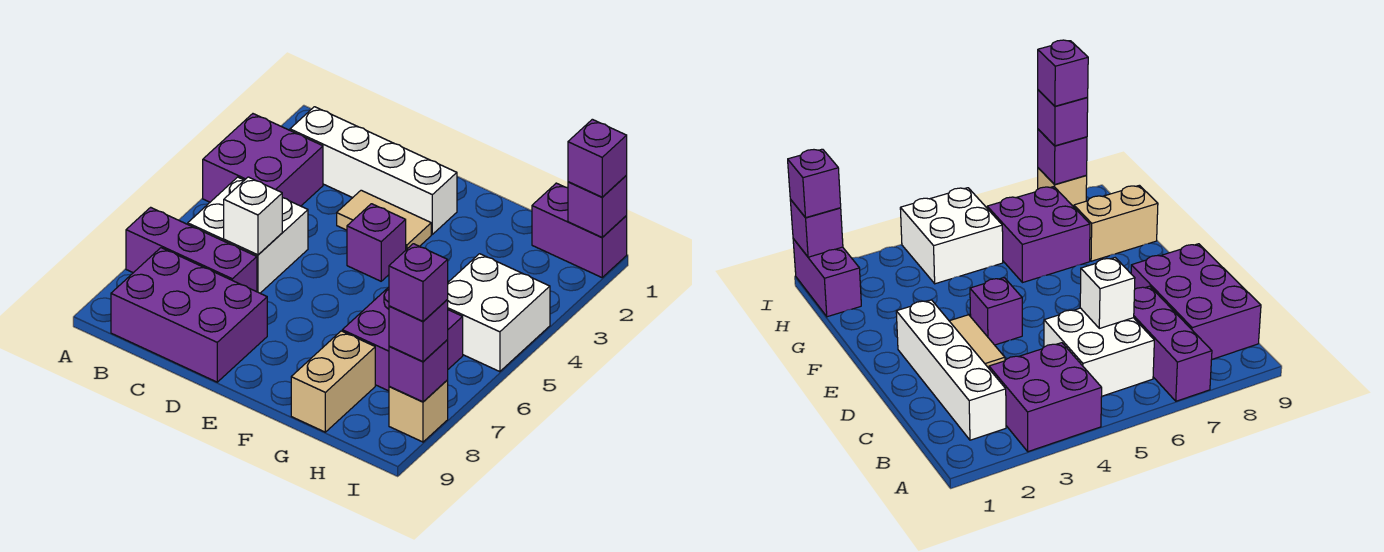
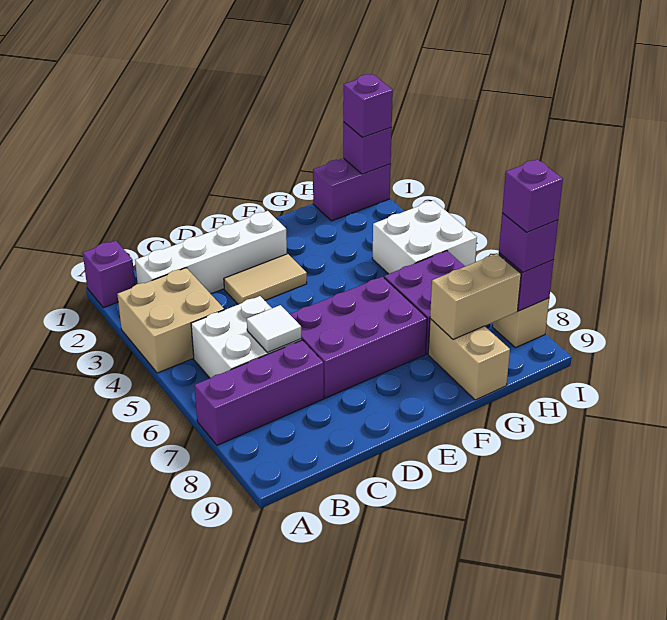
purple brick A3:B4 level 1 -> tan brick A3:B4 level 1
purple brick B8:D9 level 1 -> purple brick D6:F7 level 1
white brick C6 level 2 -> white tile C6 level 2
purple brick E4 level 1 -> purple brick A1 level 1
none -> tan brick G8:H8 level 2

